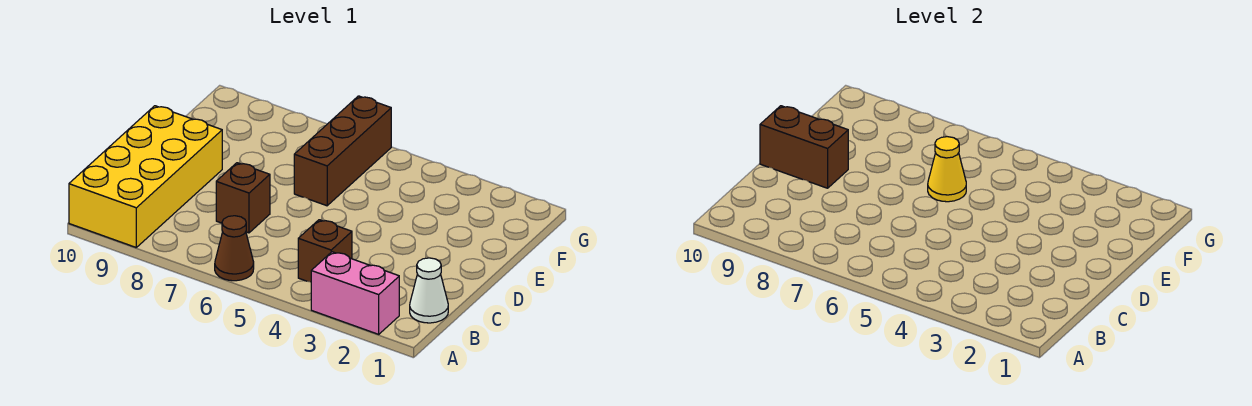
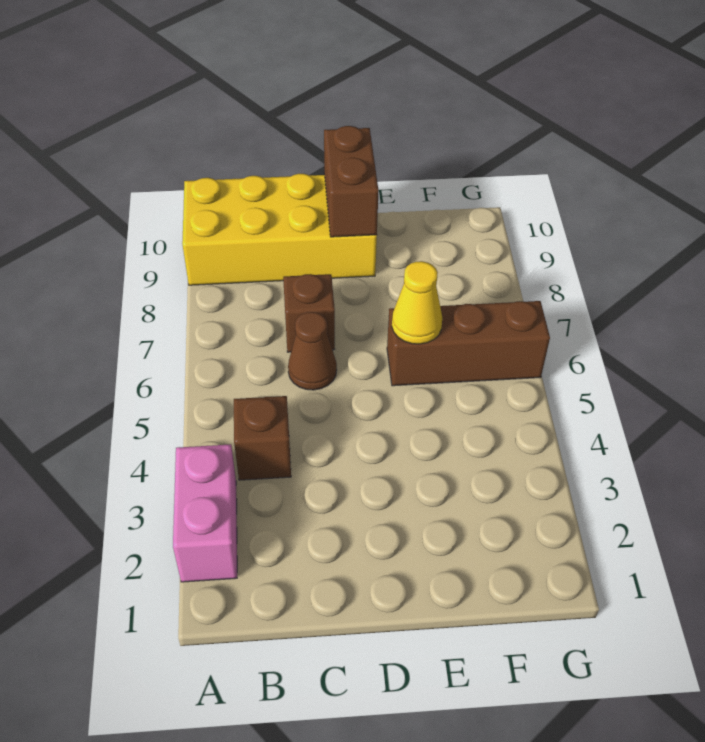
brown cone A6 level 1 -> brown cone C6 level 1
white cone B1 level 1 -> none

